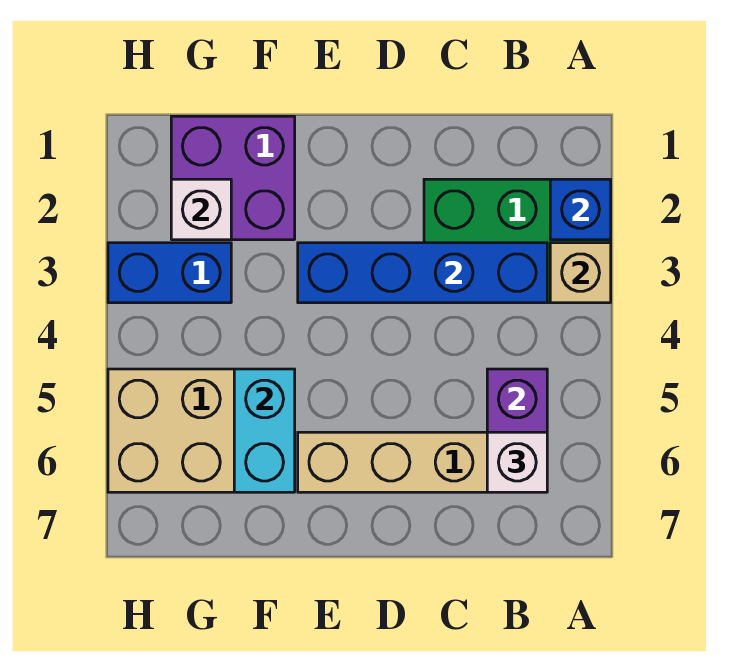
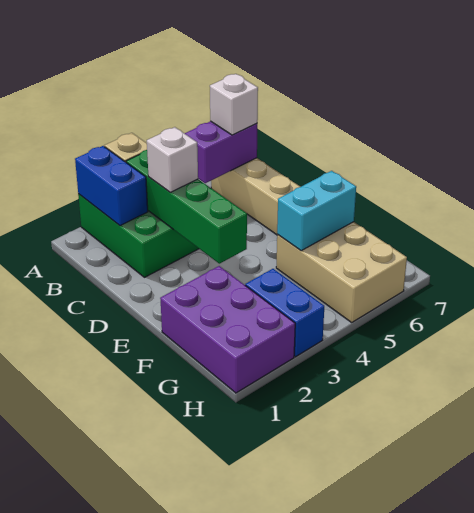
blue brick A2 level 2 -> blue brick A2:B2 level 2
blue brick B3:E3 level 2 -> green brick B3:E3 level 2
purple brick F1:G2 level 1 -> purple brick F1:H2 level 1
white brick G2 level 2 -> white brick C3 level 3

